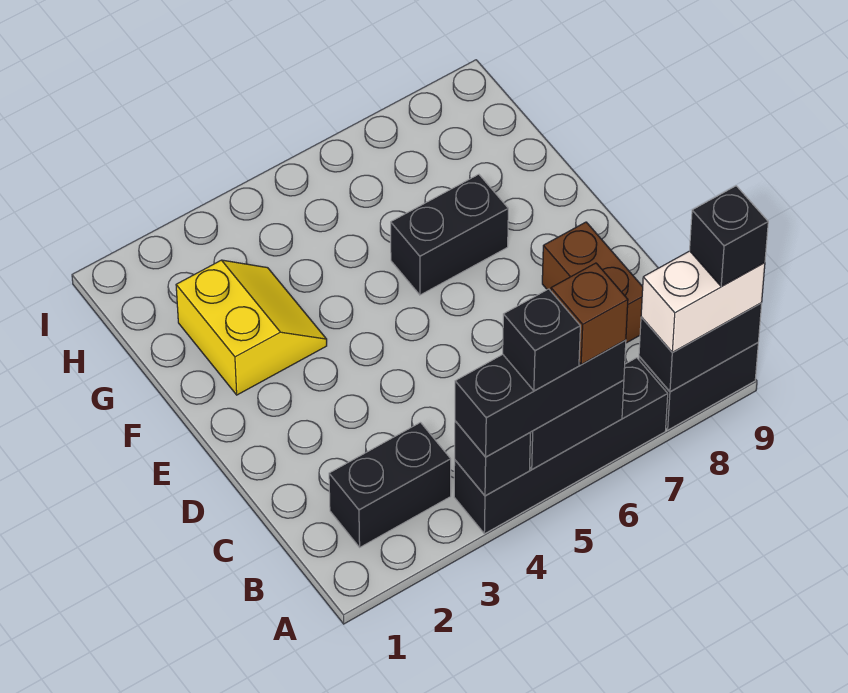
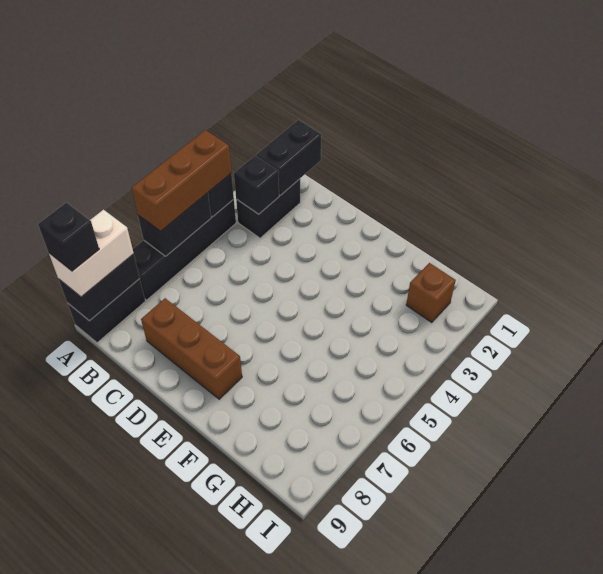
black brick A4:A6 level 3 -> brown brick A4:A6 level 3
black brick A5 level 4 -> black brick B3 level 2
brown brick A6 level 4 -> brown brick H2 level 1
brown brick C8:D8 level 1 -> brown brick C8:E8 level 1
yellow slope F2:G3 level 1 top 2 -> none
black brick F6:F7 level 1 -> black brick B1:B2 level 2

